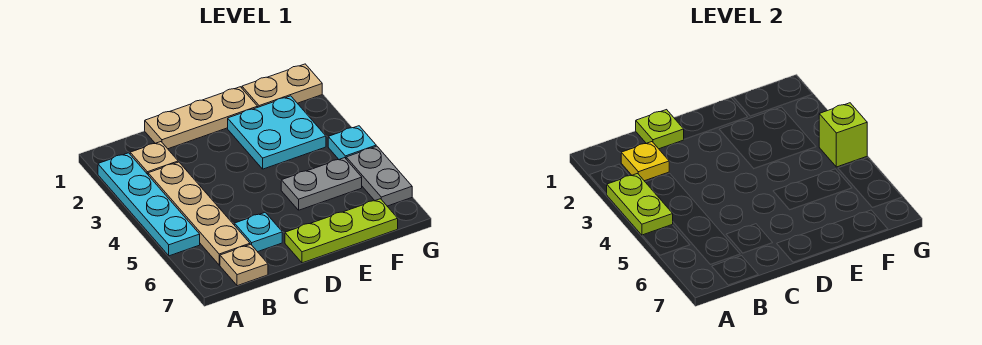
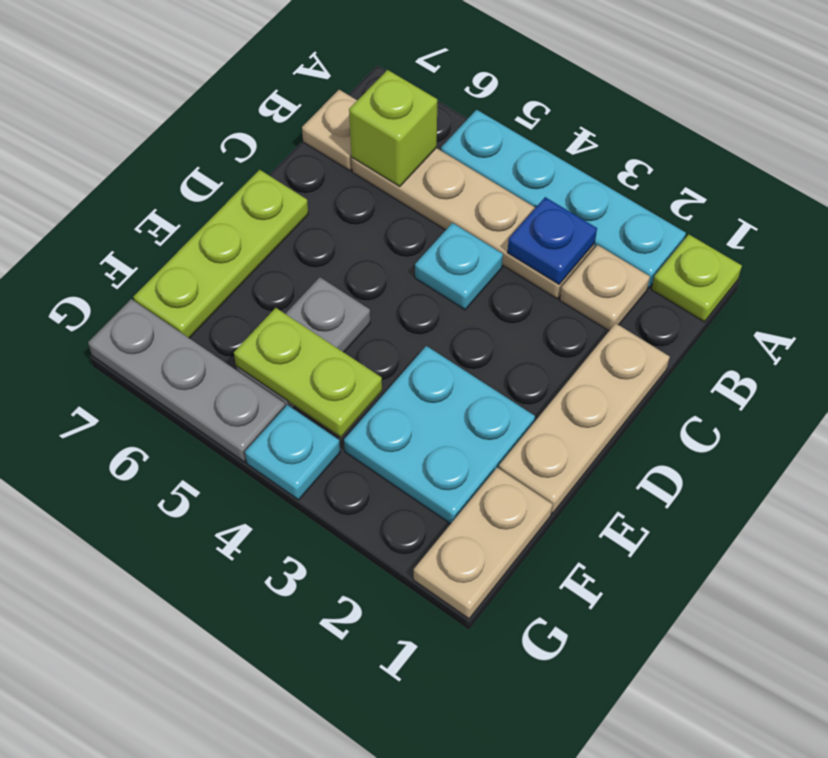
lime plate A3:A4 level 2 -> lime plate F4:F5 level 2
yellow plate B2 level 2 -> none
none -> blue plate B3 level 2
lime plate C1 level 2 -> lime plate A1 level 1
cyan plate C6 level 1 -> cyan plate C4 level 1
lime brick G4 level 2 -> lime brick B6 level 2
grey plate G5:G6 level 1 -> grey plate G5:G7 level 1

